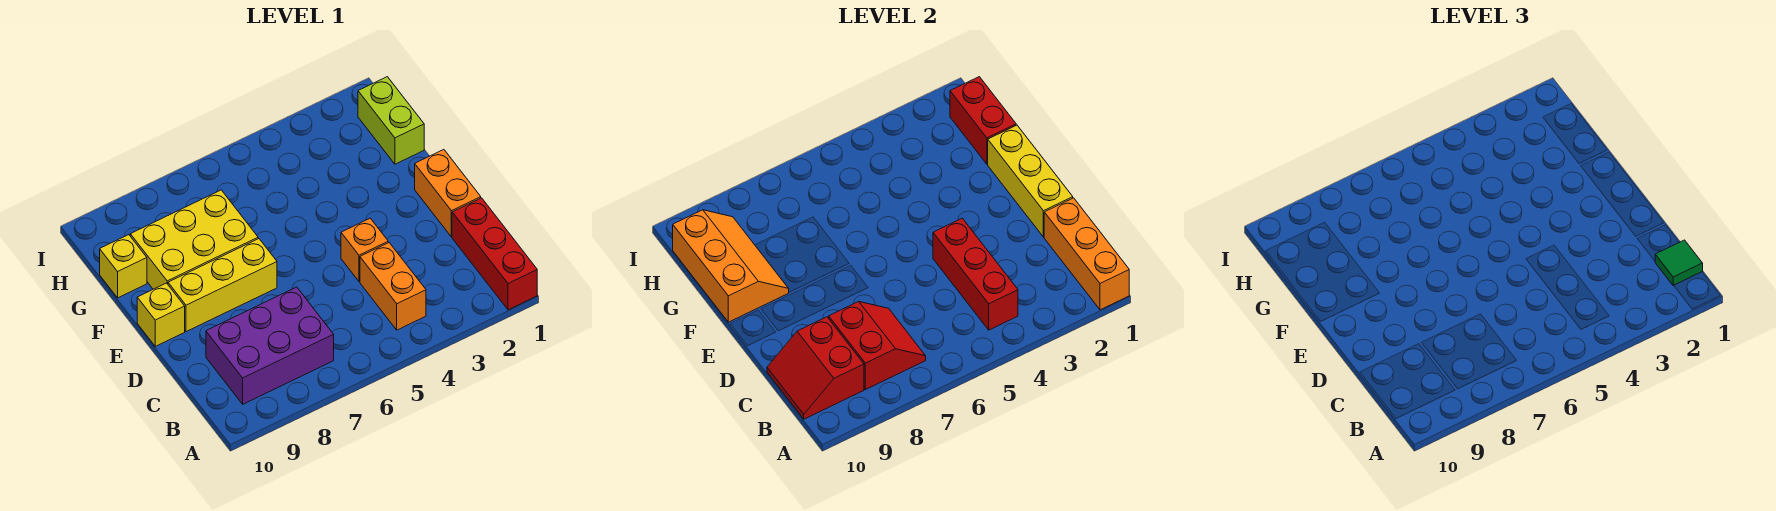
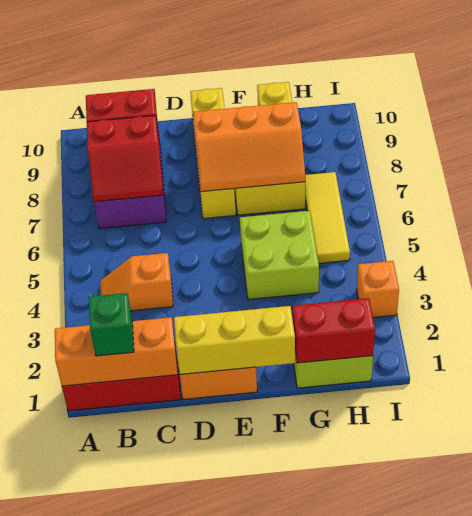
green tile B1 level 3 -> green brick B1 level 3
orange brick B4:C4 level 1 -> orange slope B4:C4 level 1 top C
red brick B4:D4 level 2 -> none
orange brick D4 level 1 -> orange brick I3 level 1
none -> lime brick F4:G5 level 1
orange slope F9:H10 level 2 top 10 -> orange slope E7:G8 level 2 top 8
none -> yellow tile H5:H7 level 1

